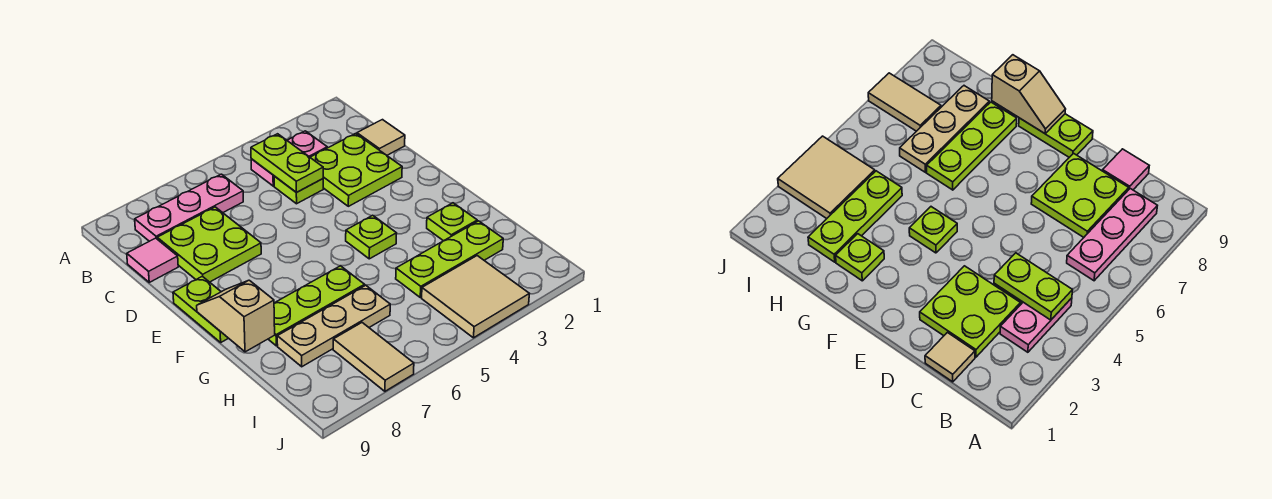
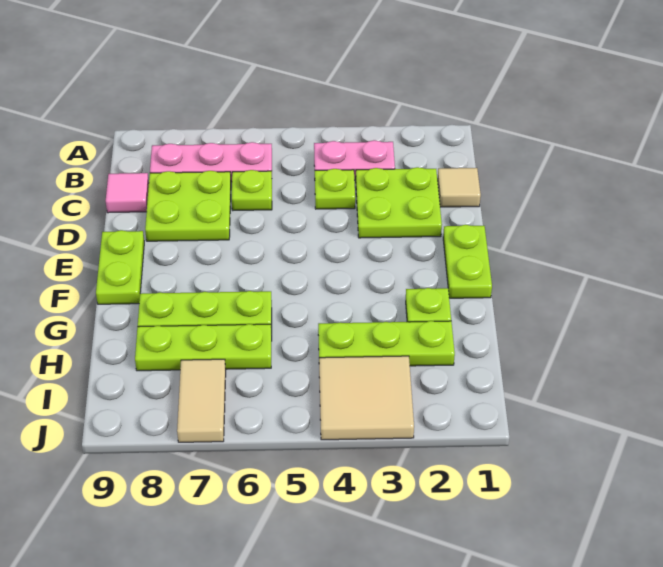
lime plate B4:C4 level 2 -> lime plate E1:F1 level 1
lime plate F4 level 1 -> lime plate C6 level 1
tan slope F9:G9 level 2 top G -> none
tan plate H6:H8 level 1 -> lime plate H6:H8 level 1

